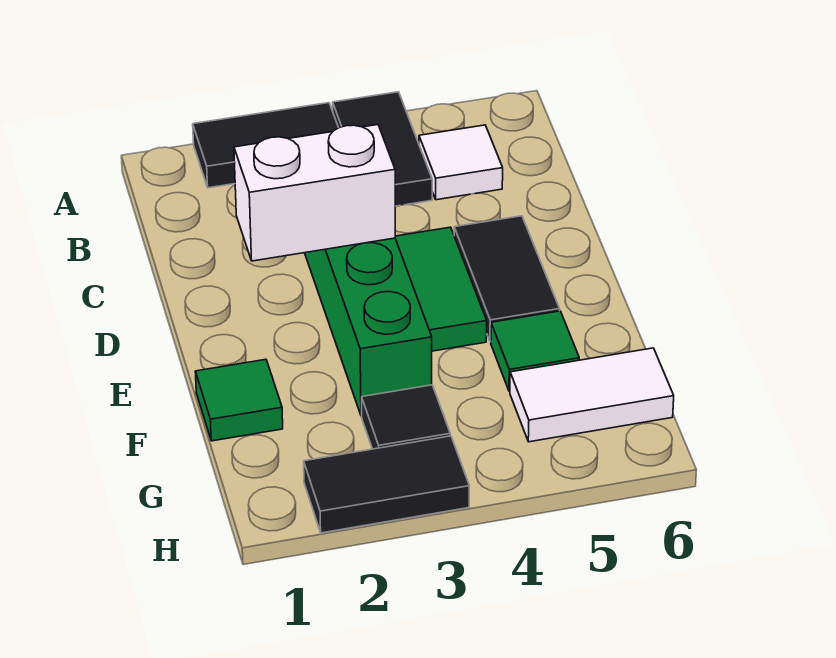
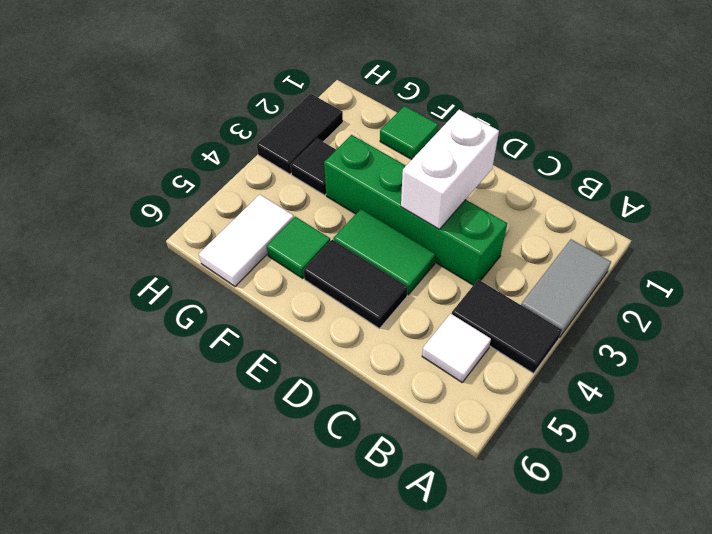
black tile A2:A3 level 1 -> grey tile A2:A3 level 1

